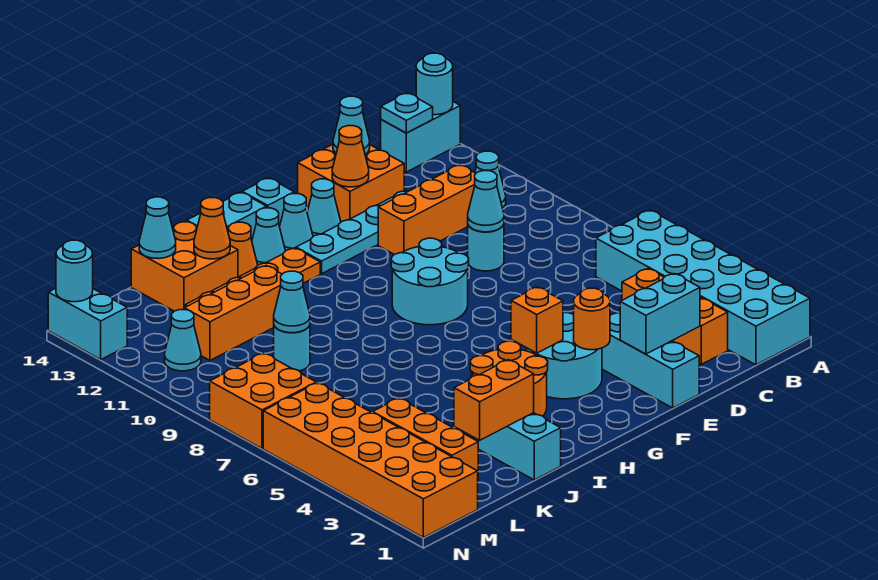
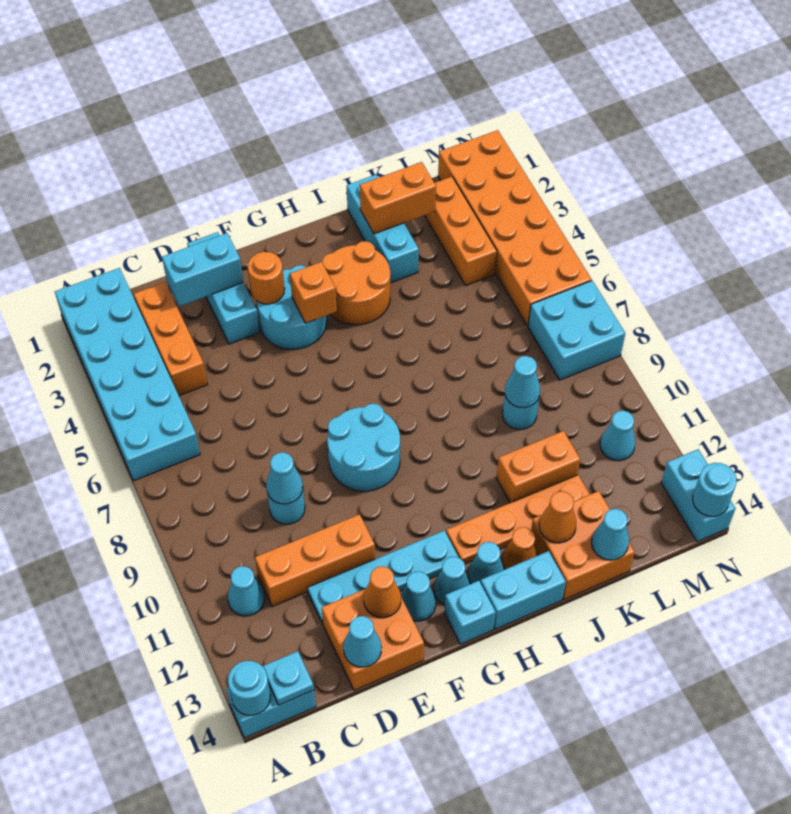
orange brick J11:L11 level 1 -> orange brick J11:K11 level 1
orange brick M7:N8 level 1 -> cyan brick M7:N8 level 1

